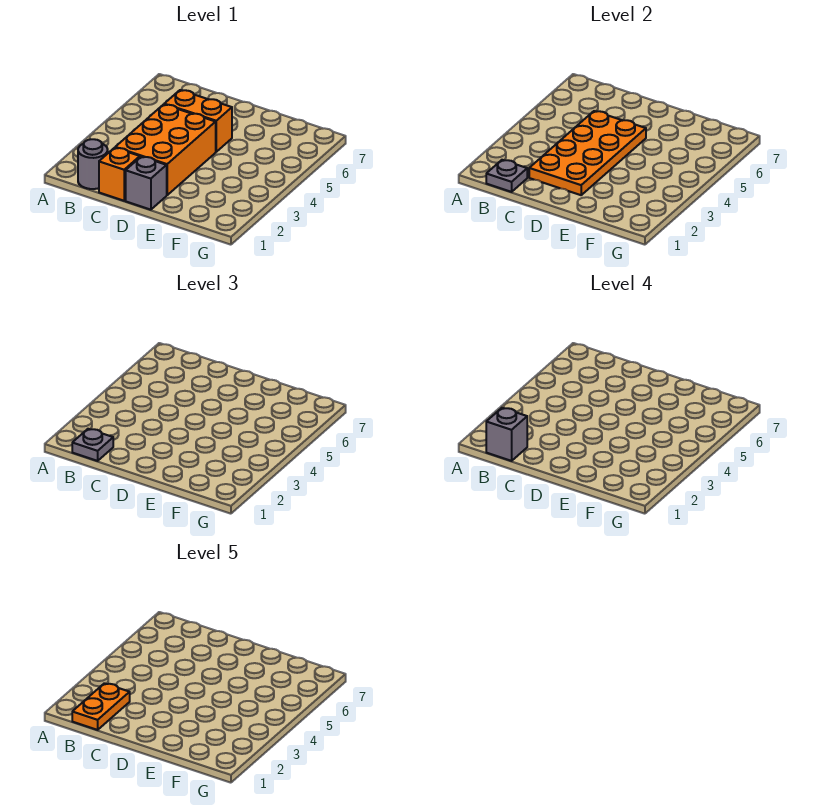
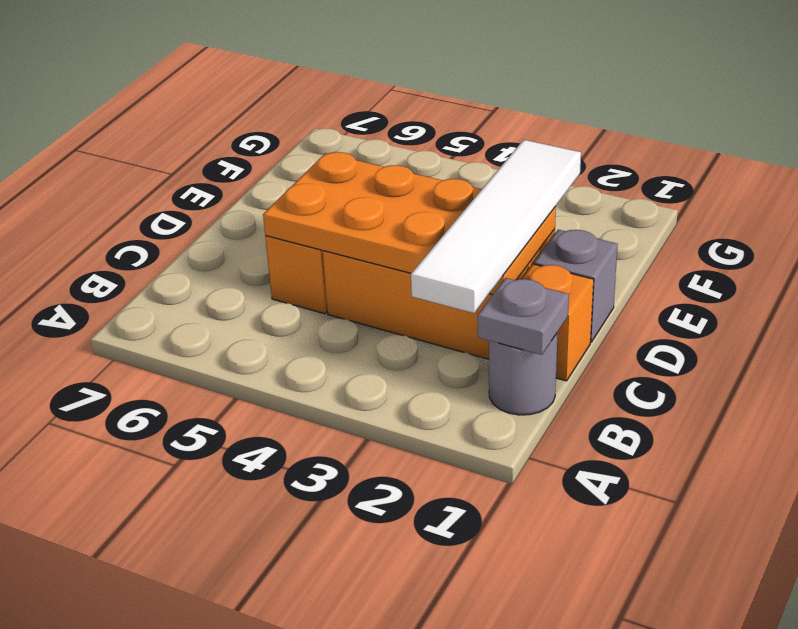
grey plate B1 level 3 -> none
grey brick B1 level 4 -> none
orange plate B1:B2 level 5 -> none
none -> white tile B2:E2 level 3

